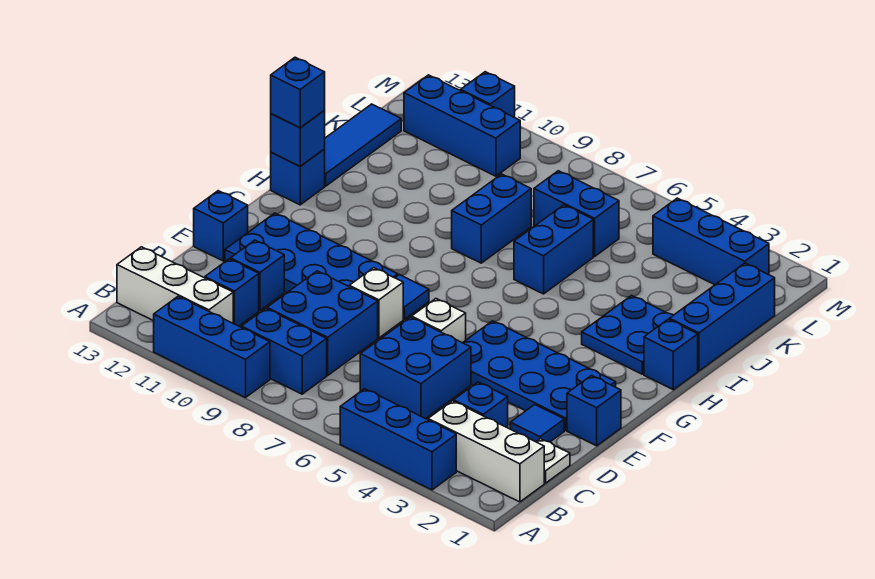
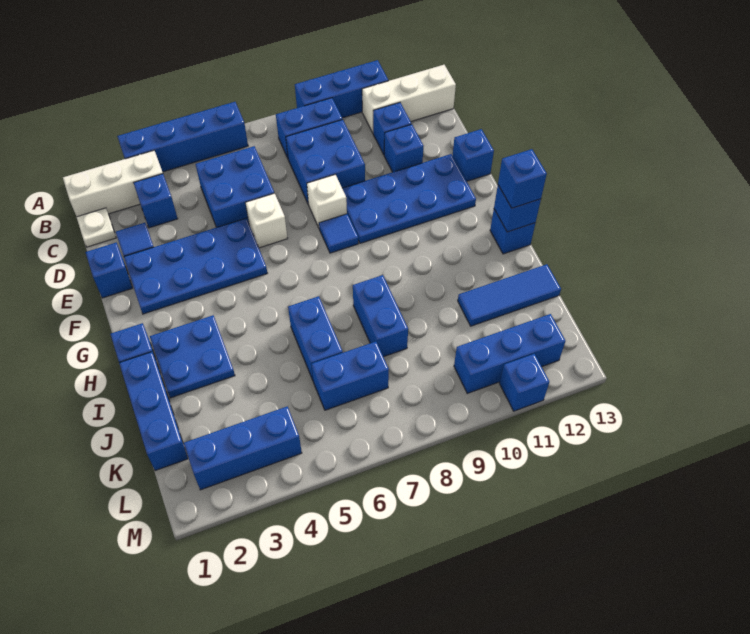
blue brick A3:A5 level 1 -> blue brick A3:A6 level 1
blue tile I13:K13 level 1 -> blue tile J11:J13 level 1

